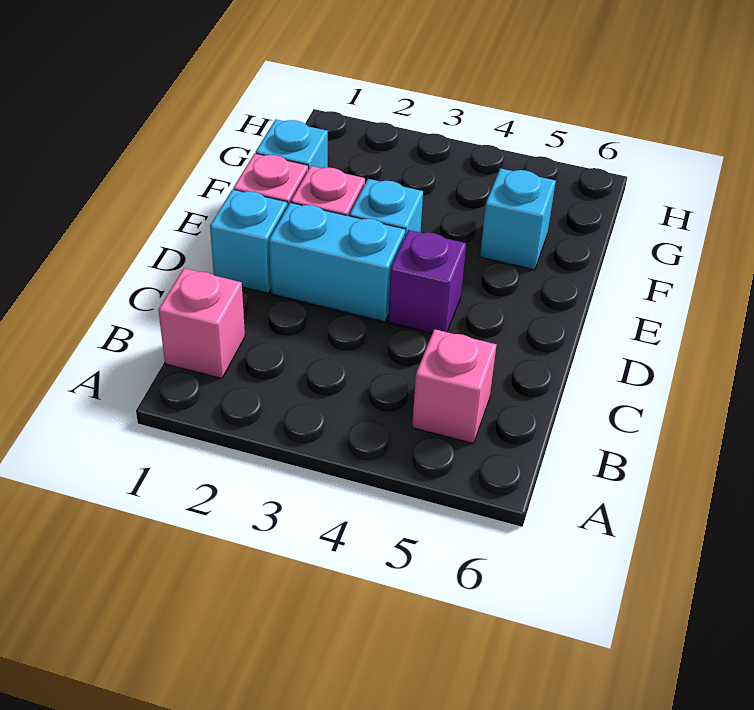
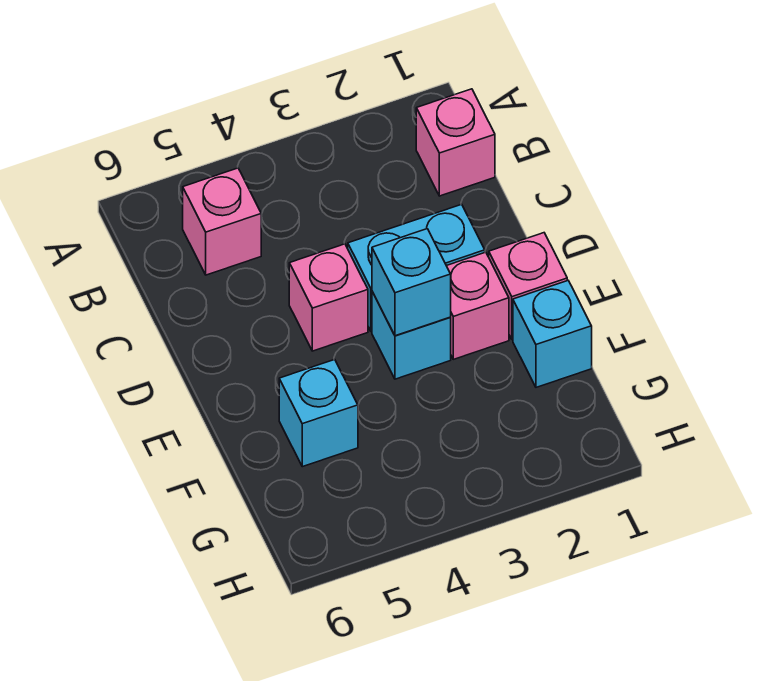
cyan brick D1 level 1 -> cyan brick E3 level 2
purple brick D4 level 1 -> pink brick D4 level 1

